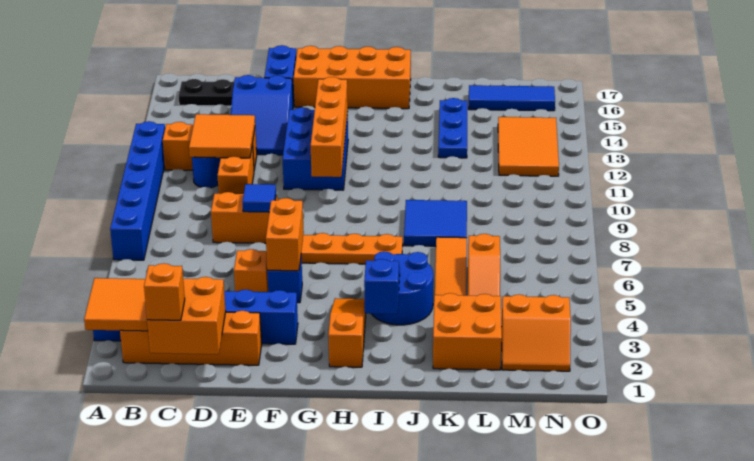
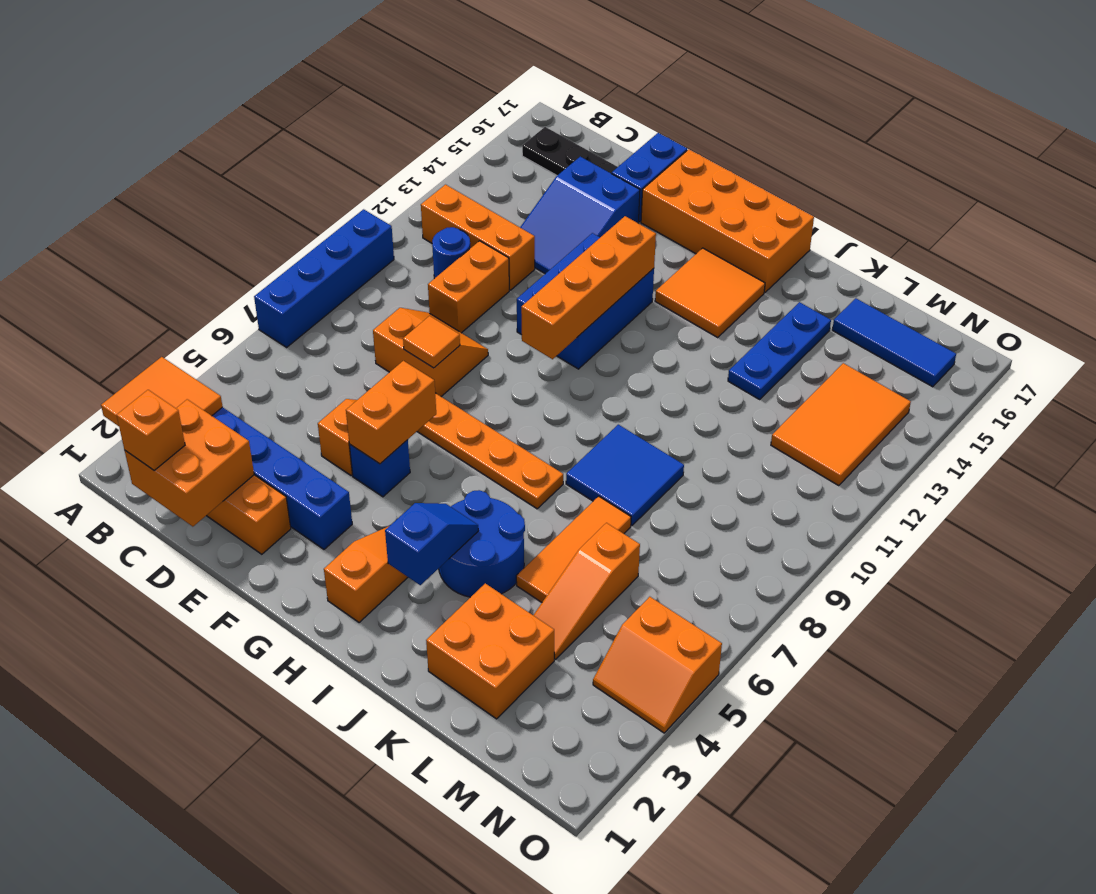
blue brick A7:A12 level 1 -> blue brick A7:A10 level 1
orange tile C11:D12 level 2 -> orange tile H14:I15 level 1
blue tile E8 level 2 -> orange tile E8 level 2
orange slope M2:N3 level 1 top 3 -> orange slope N4:O5 level 1 top 5

